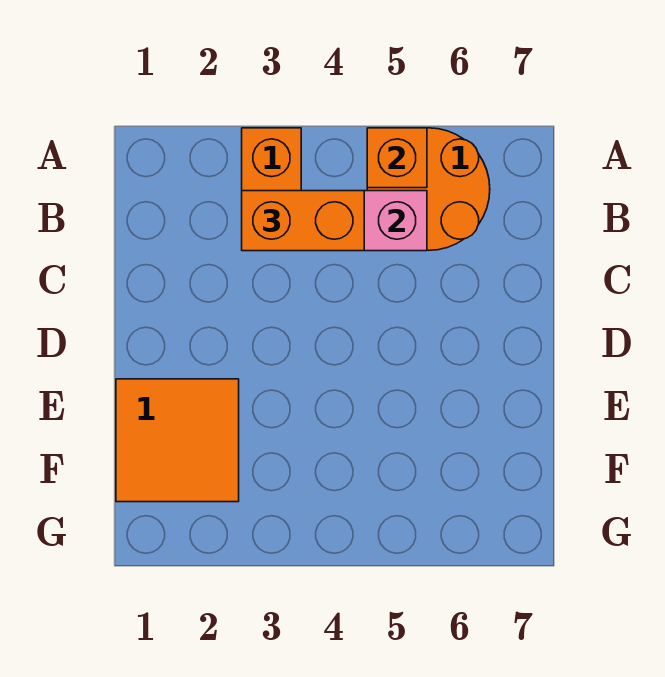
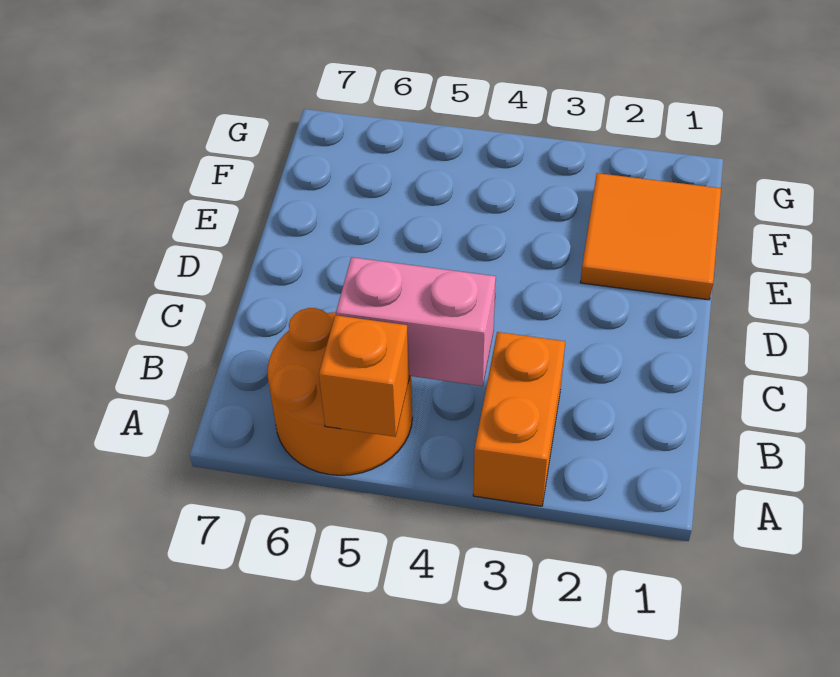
orange brick B3:B4 level 3 -> none

